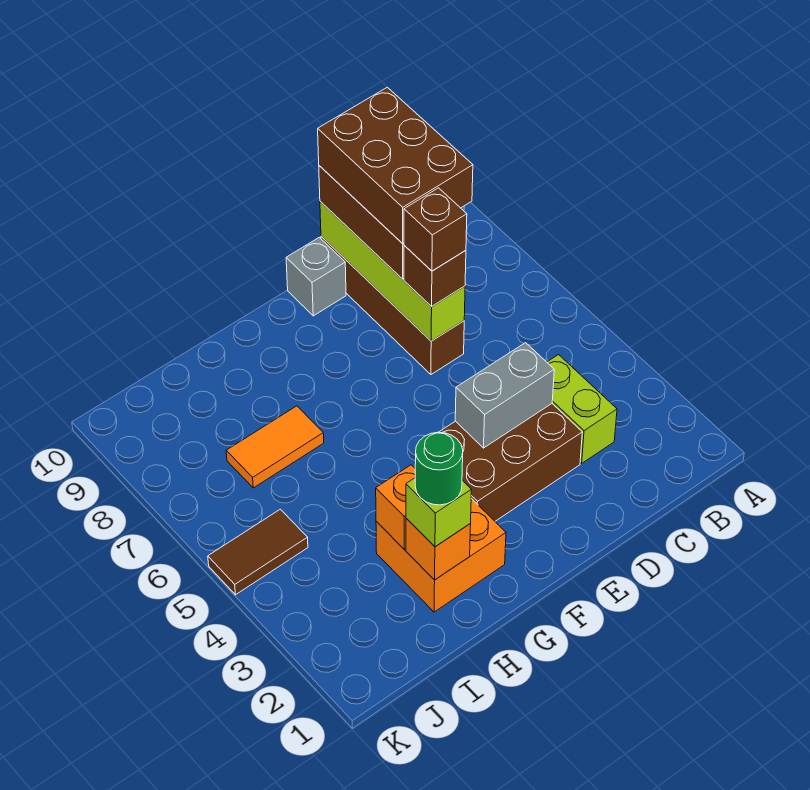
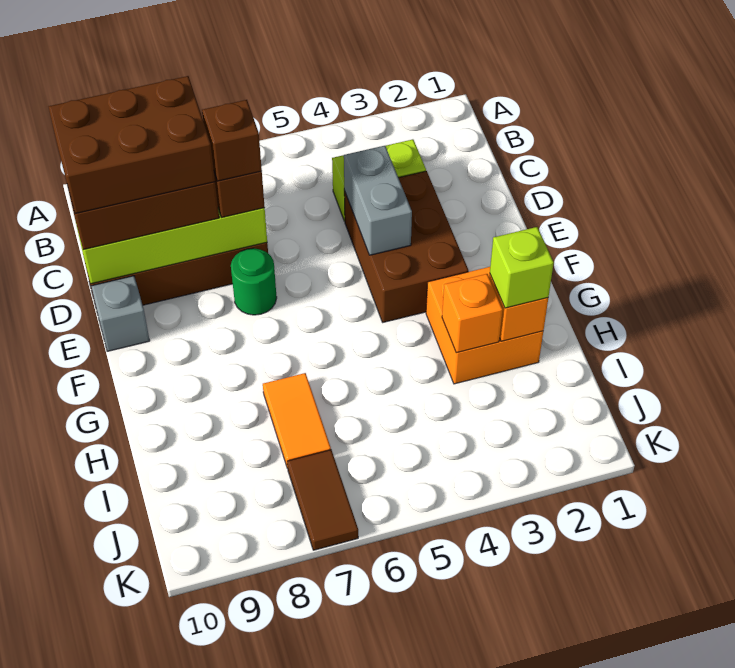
green round brick H2 level 4 -> green round brick E7 level 1
brown tile J5:K5 level 1 -> brown tile J7:K7 level 1

